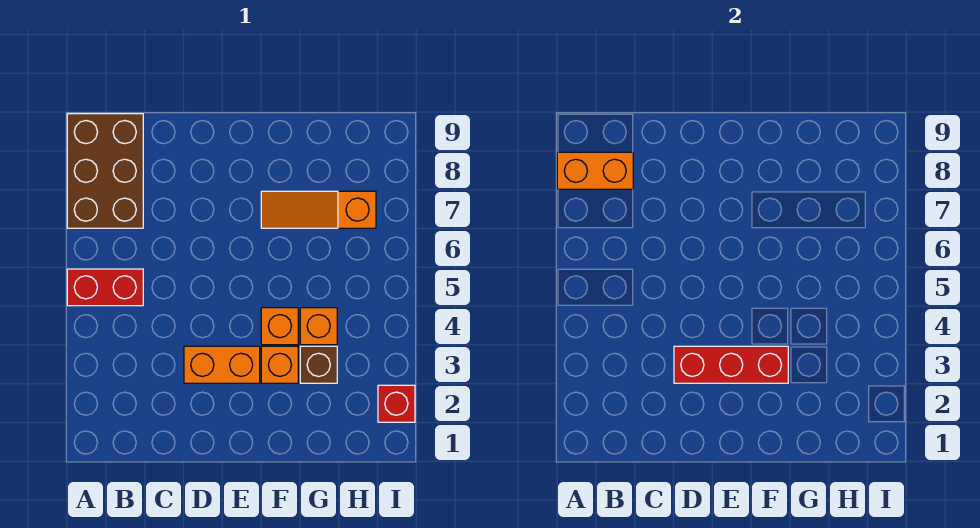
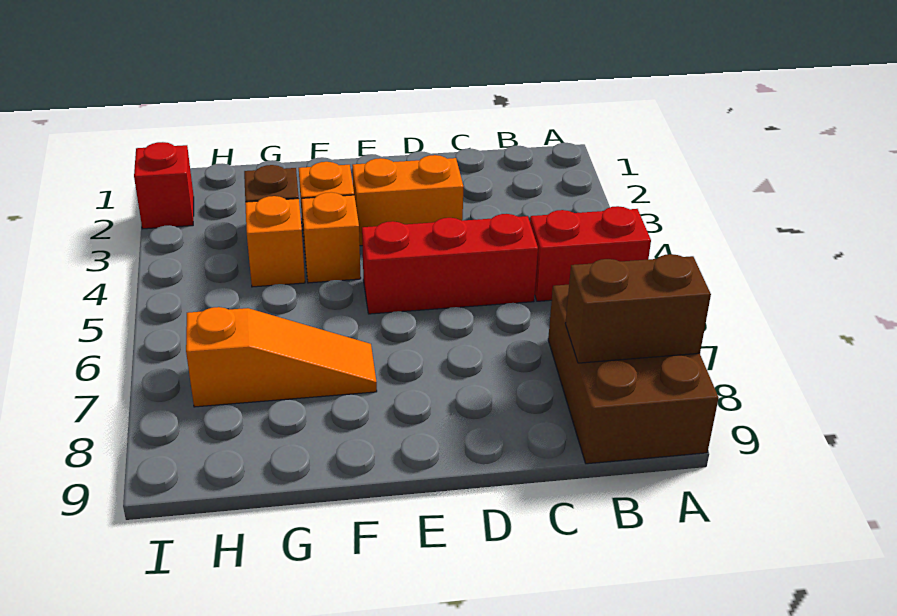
orange brick A8:B8 level 2 -> brown brick A8:B8 level 2
red brick D3:F3 level 2 -> red brick C5:E5 level 1

